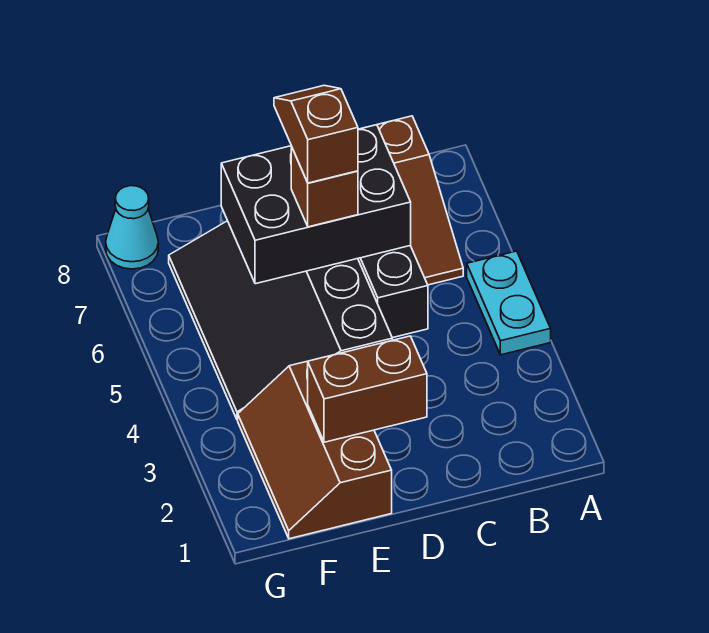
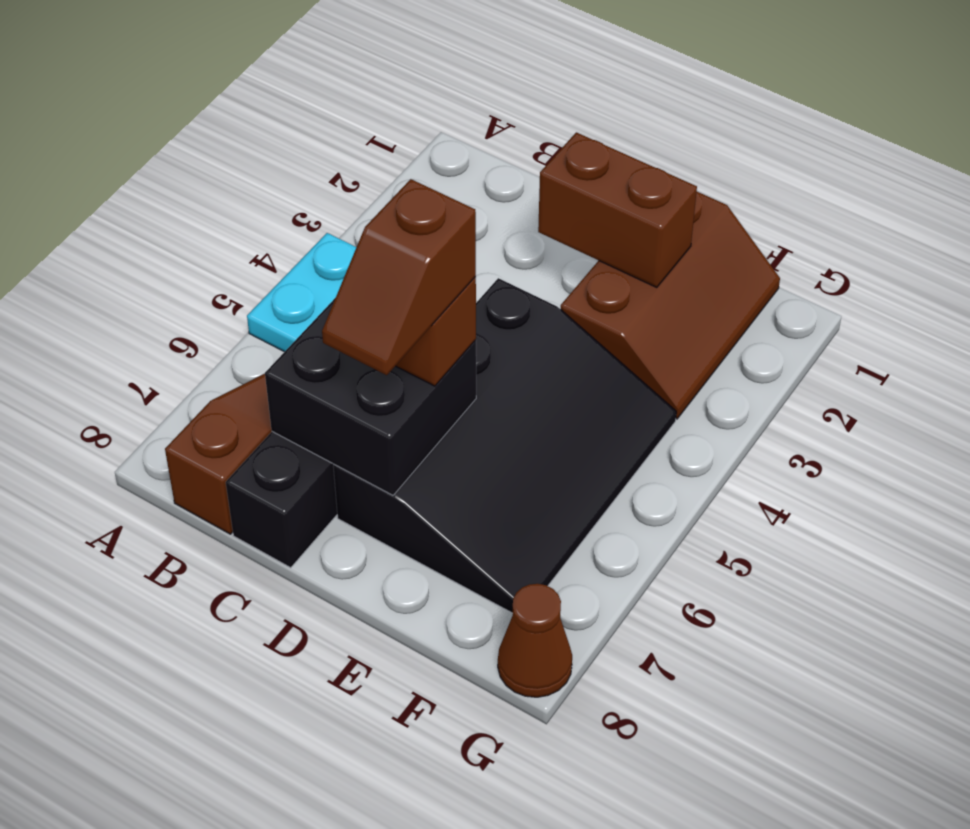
black brick C6:E7 level 2 -> black brick C6:D7 level 2
cyan cone G8 level 1 -> brown cone G8 level 1

